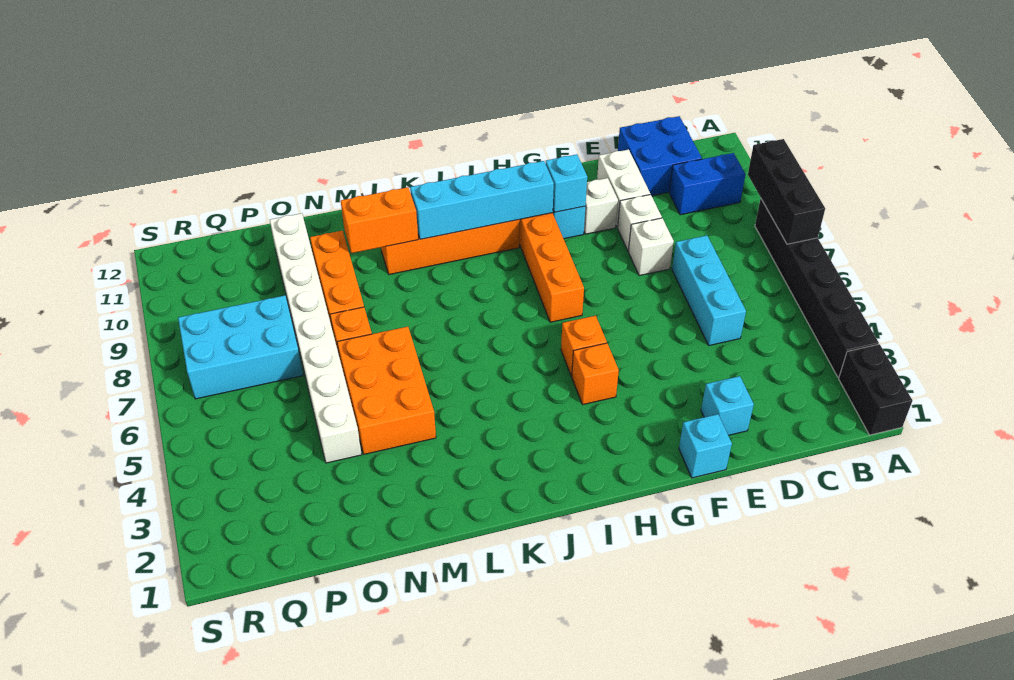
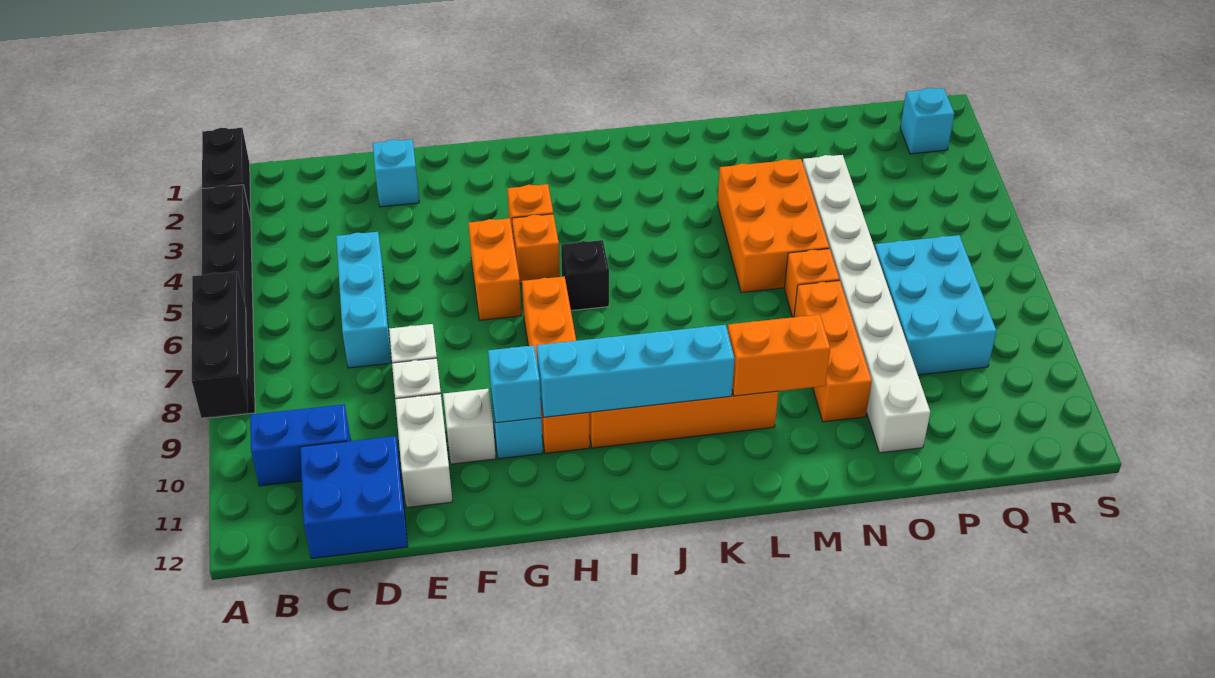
cyan brick F1 level 1 -> cyan brick R2 level 1
none -> orange brick G5:G6 level 1
none -> black brick I6 level 1
cyan brick P7:R8 level 1 -> cyan brick P7:Q9 level 1

